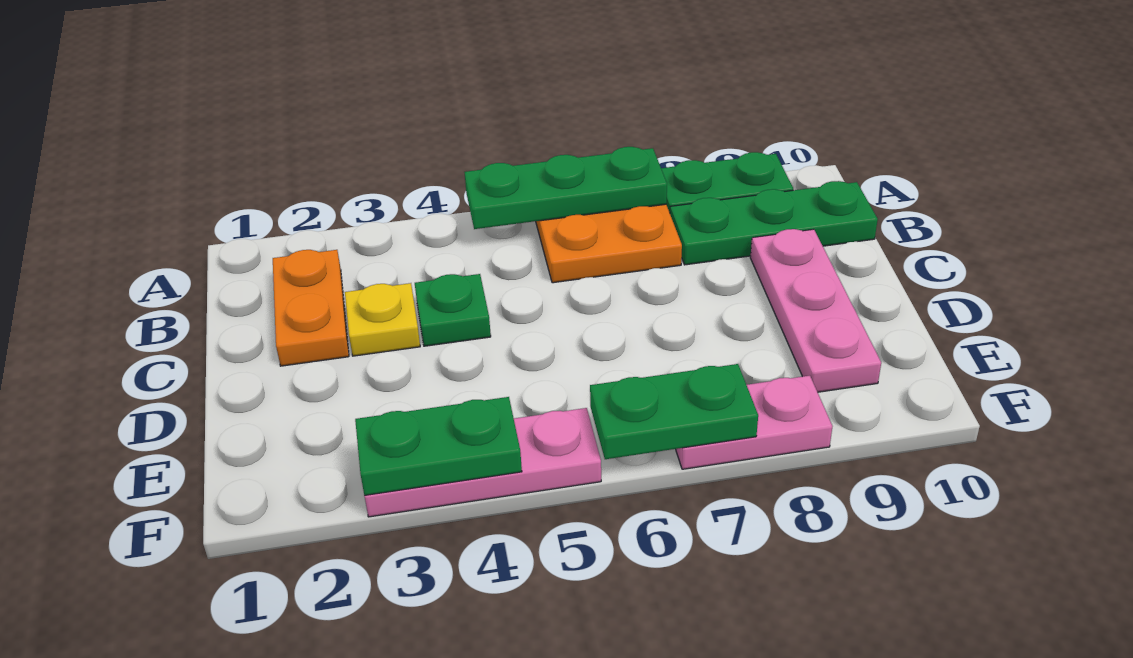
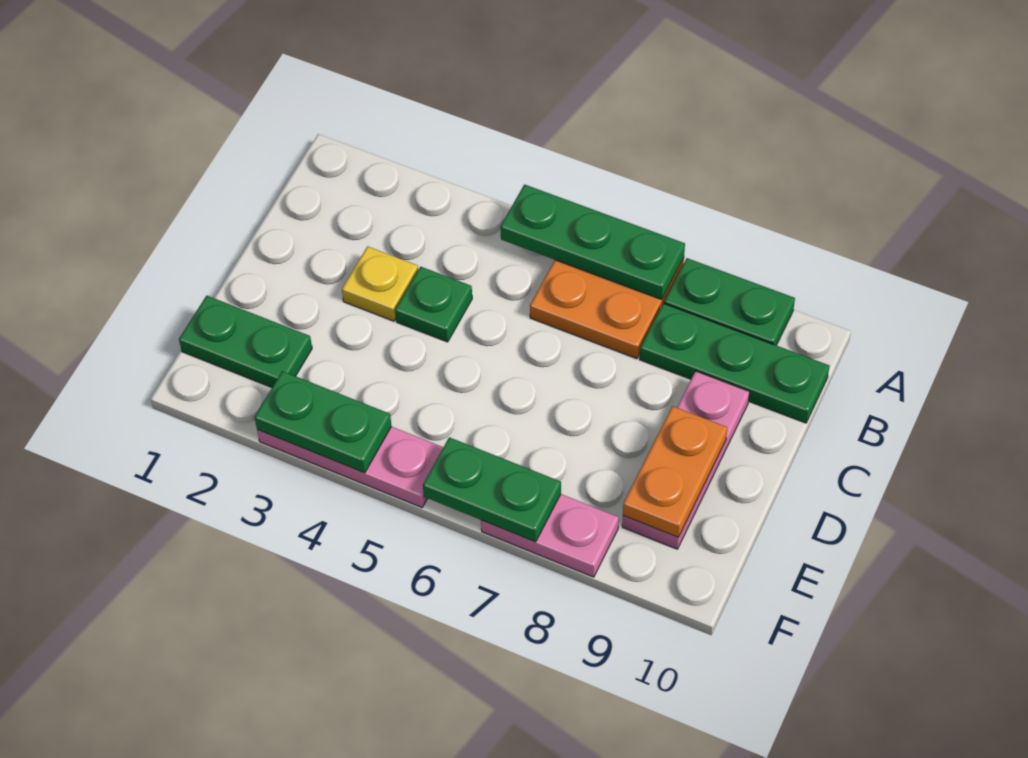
orange plate B2:C2 level 1 -> orange plate D9:E9 level 2
none -> green plate E1:E2 level 1

